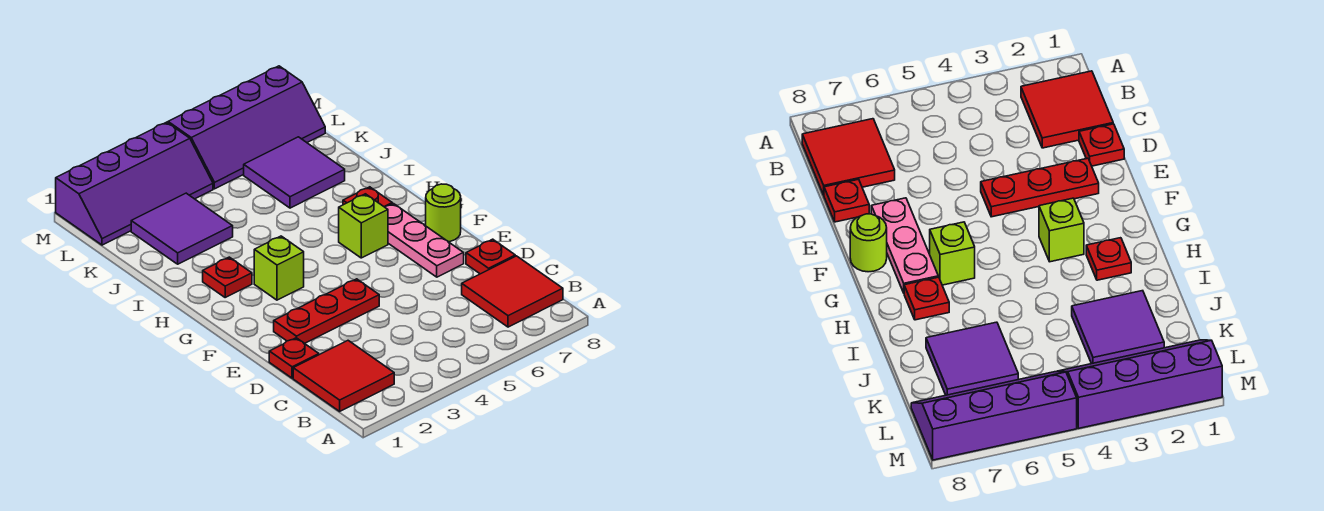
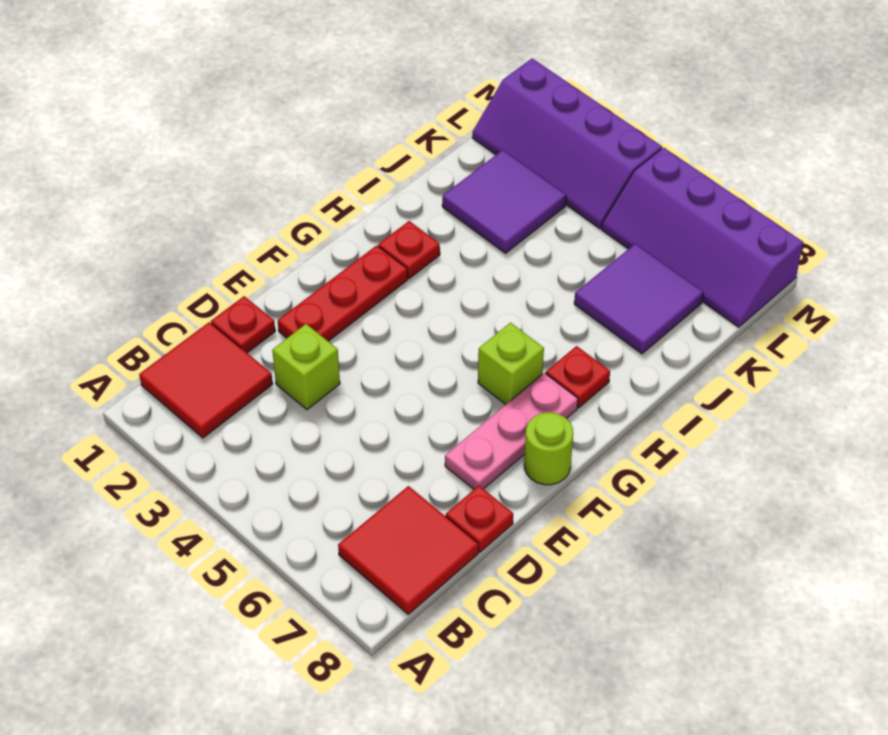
red plate E2:E4 level 1 -> red plate E2:G2 level 1
lime brick G3 level 1 -> lime brick D3 level 1

